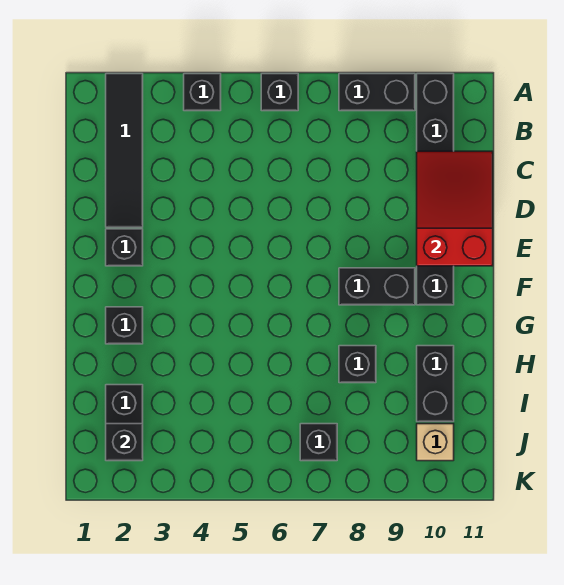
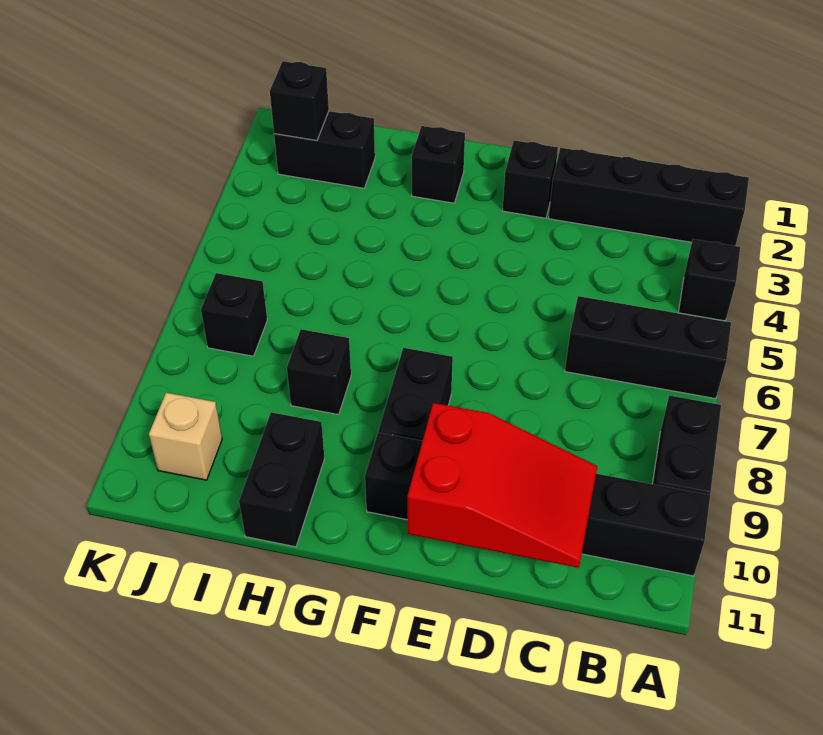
black tile A2:D2 level 1 -> black brick A2:D2 level 1
black brick A6 level 1 -> black brick A6:C6 level 1
black brick H10:I10 level 1 -> black brick H10:H11 level 1

